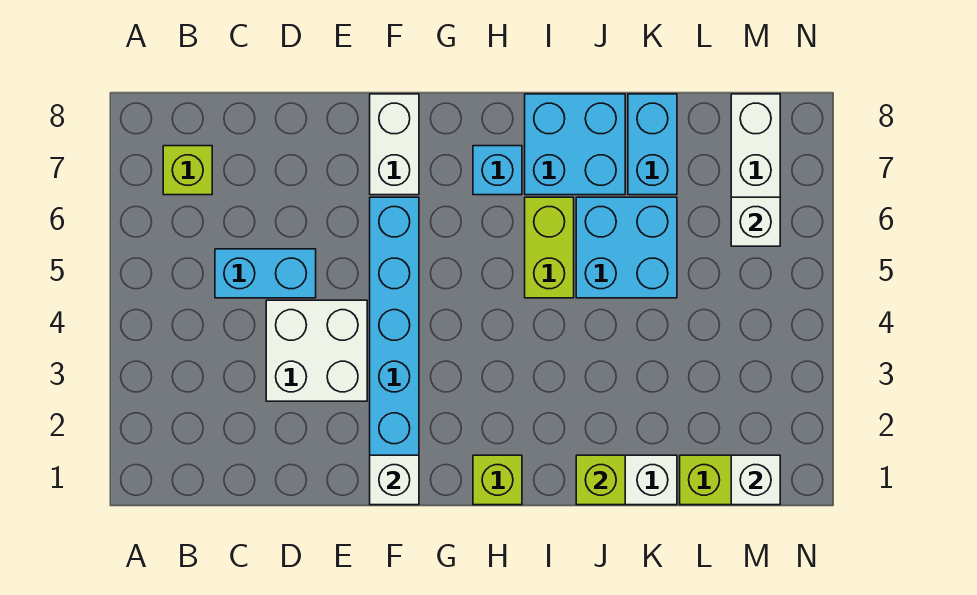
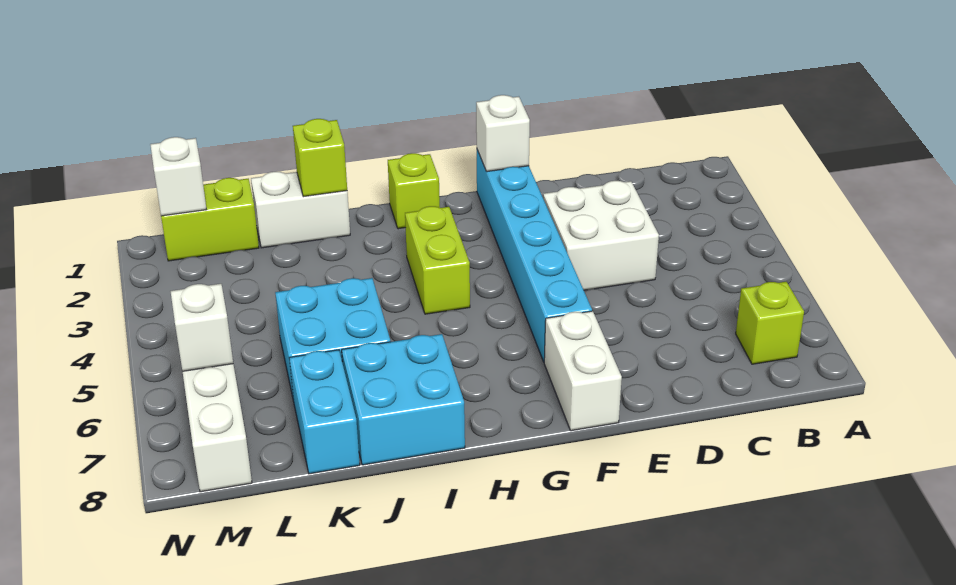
cyan brick C5:D5 level 1 -> none
cyan brick H7 level 1 -> none
lime brick I5:I6 level 1 -> lime brick H3:H4 level 1

